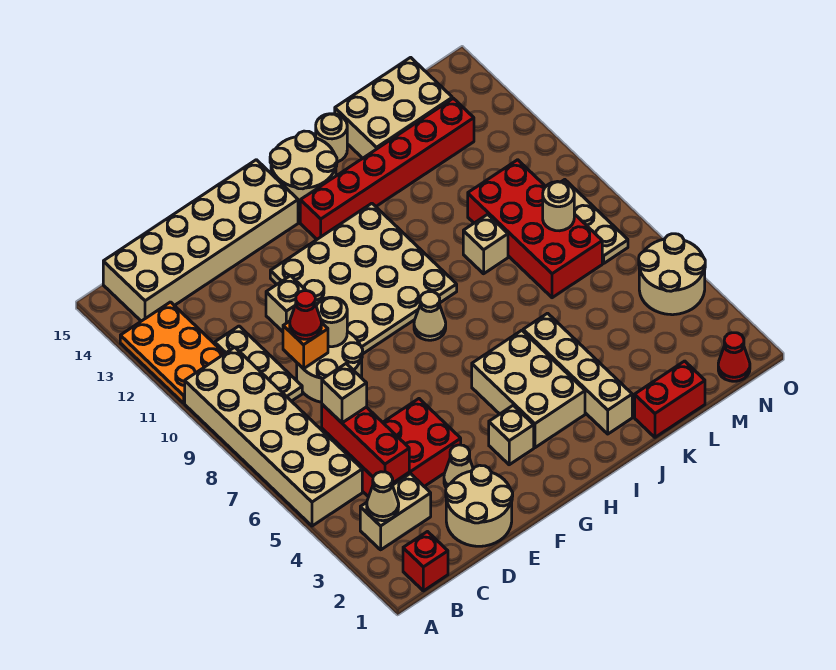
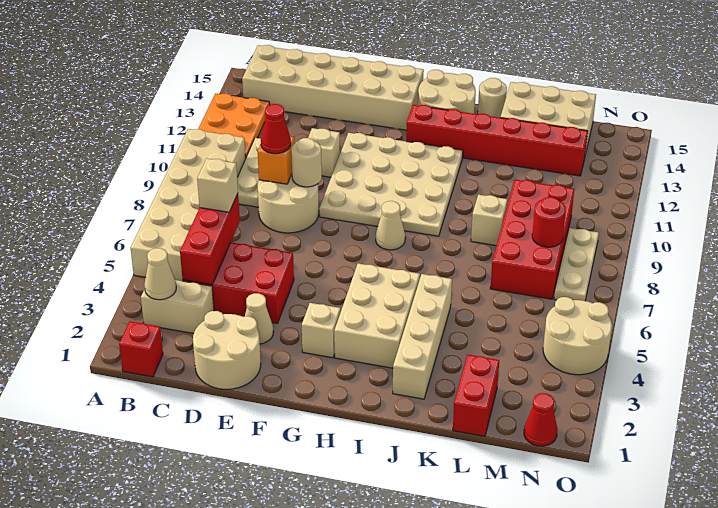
red brick K1:L1 level 1 -> red brick L1:L2 level 1
tan round brick M8 level 2 -> red round brick M8 level 2

